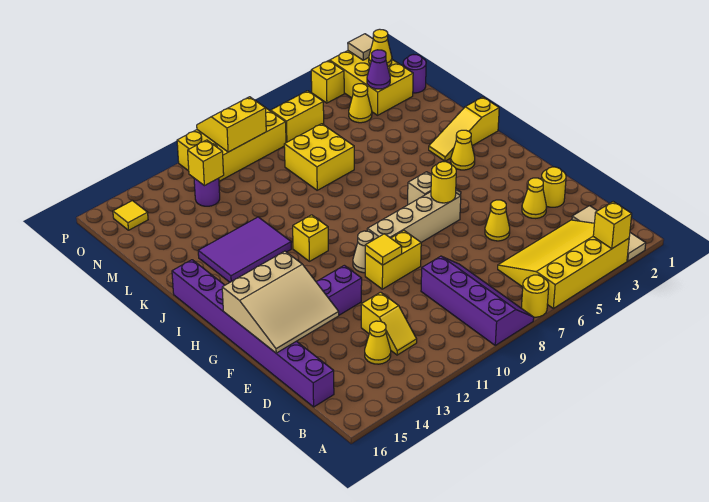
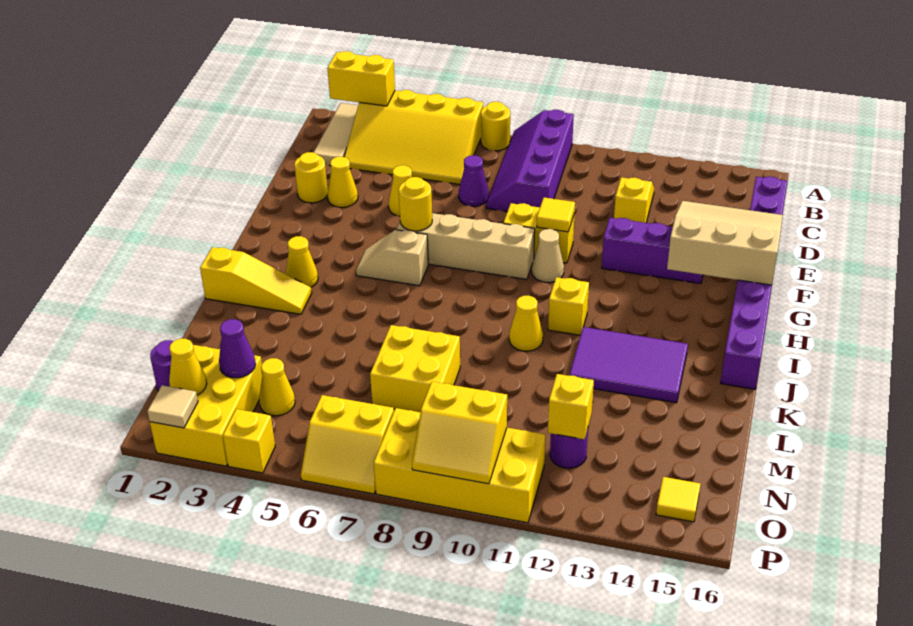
yellow brick A3 level 2 -> yellow brick A2:A3 level 2
yellow cone C13 level 1 -> yellow cone J10 level 1
none -> purple cone D7 level 1

